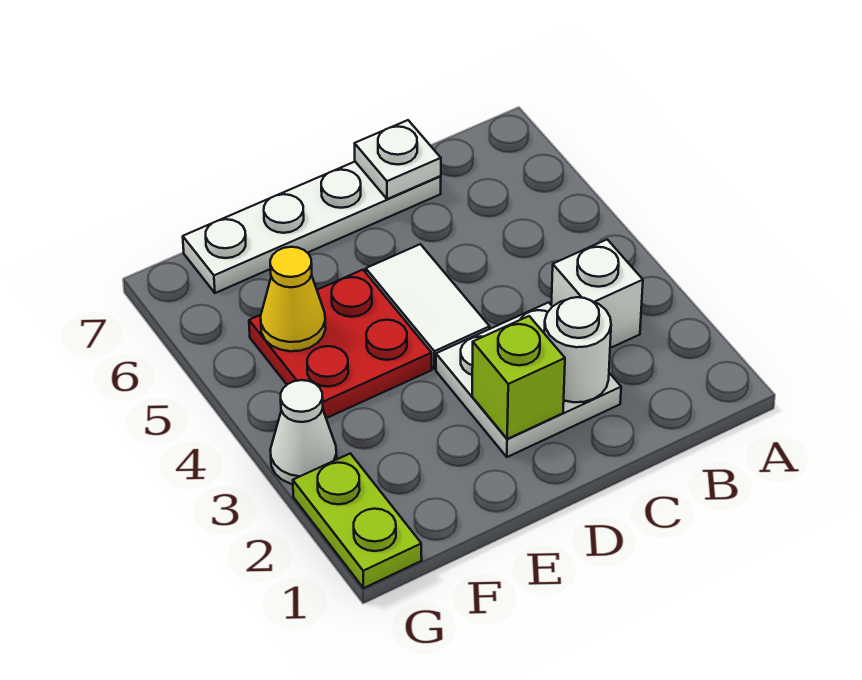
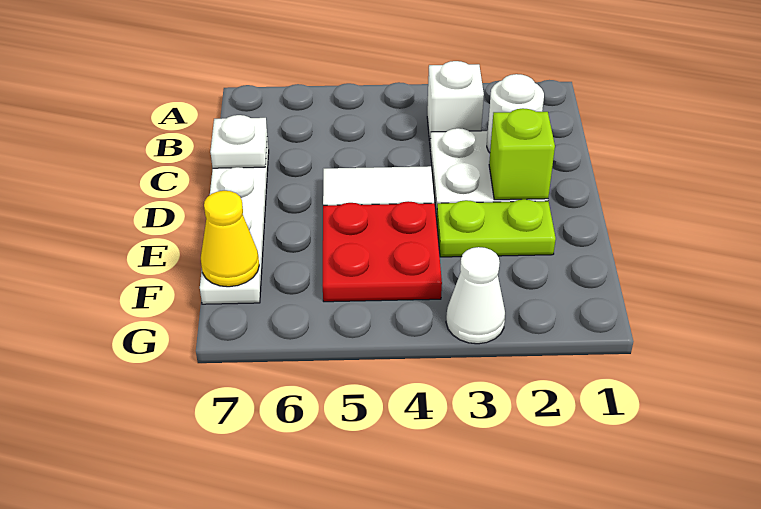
yellow cone F5 level 2 -> yellow cone F7 level 2
lime plate G1:G2 level 1 -> lime plate E2:E3 level 1

